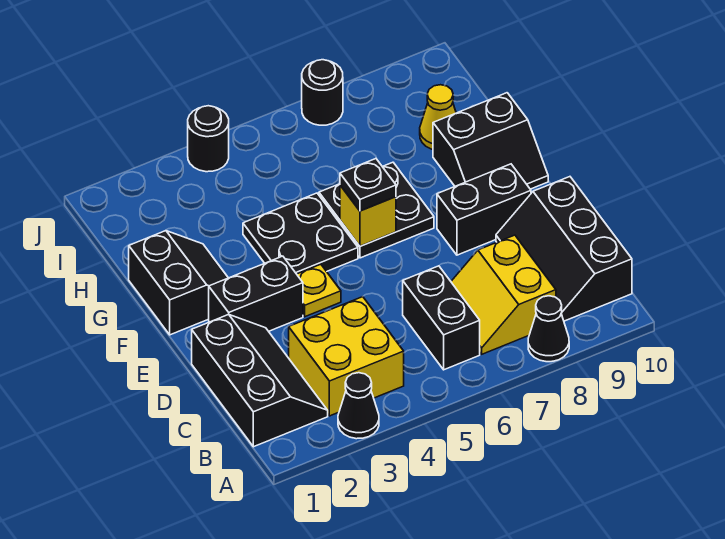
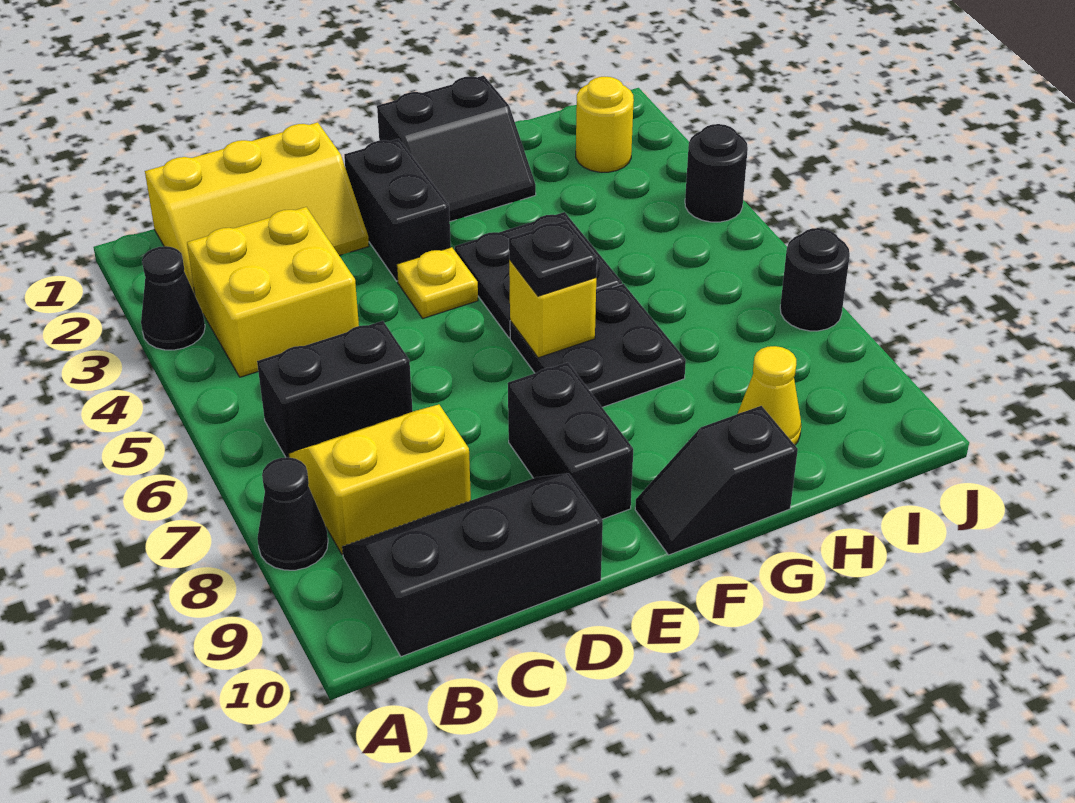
black slope B1:D2 level 1 top 1 -> yellow slope B1:D2 level 1 top 1
black slope F9:G10 level 1 top G -> black slope F10:G10 level 1 top G
none -> yellow round brick I2 level 1

